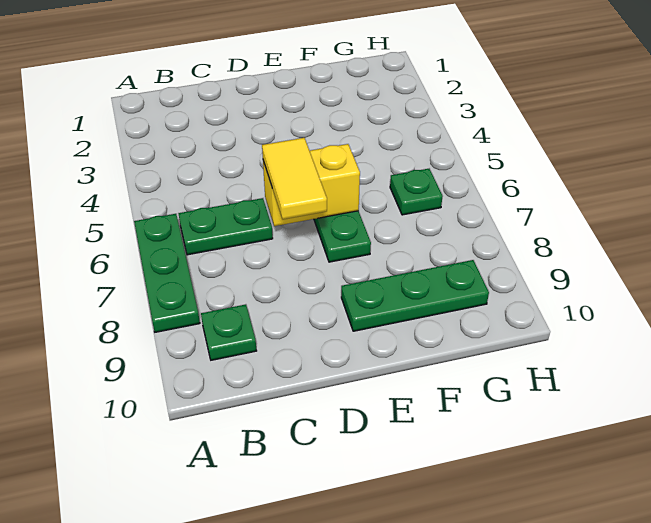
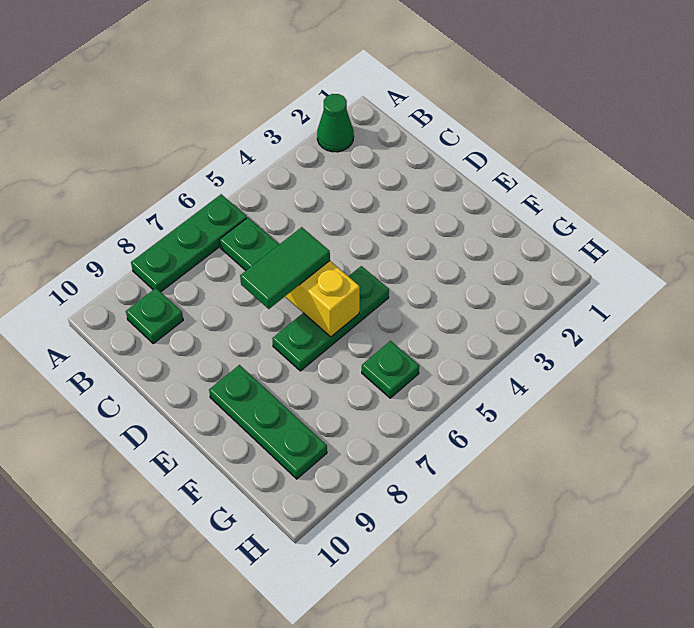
none -> green cone A2 level 1
yellow tile D6:D7 level 3 -> green tile D6:D7 level 3

